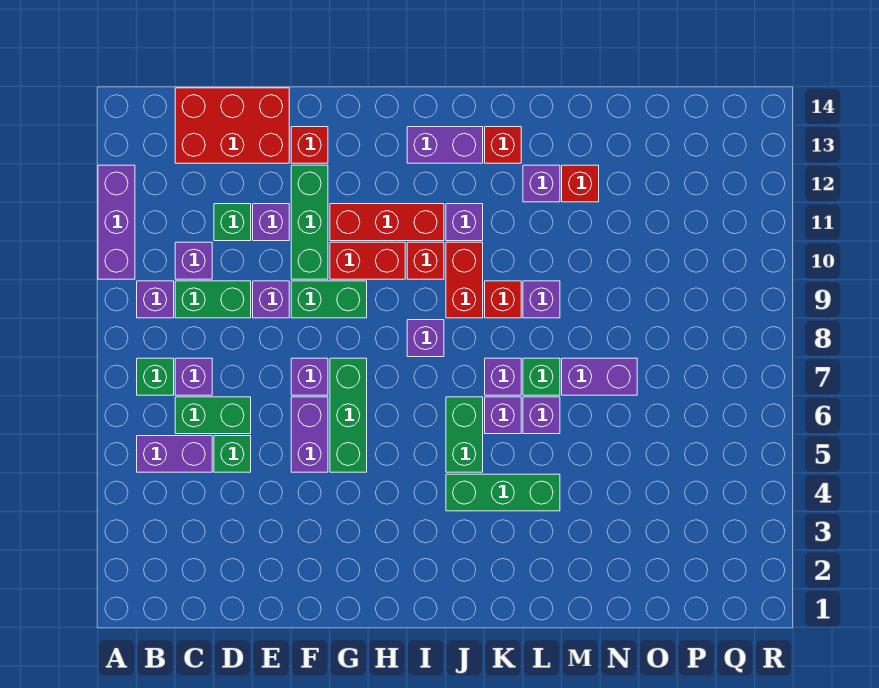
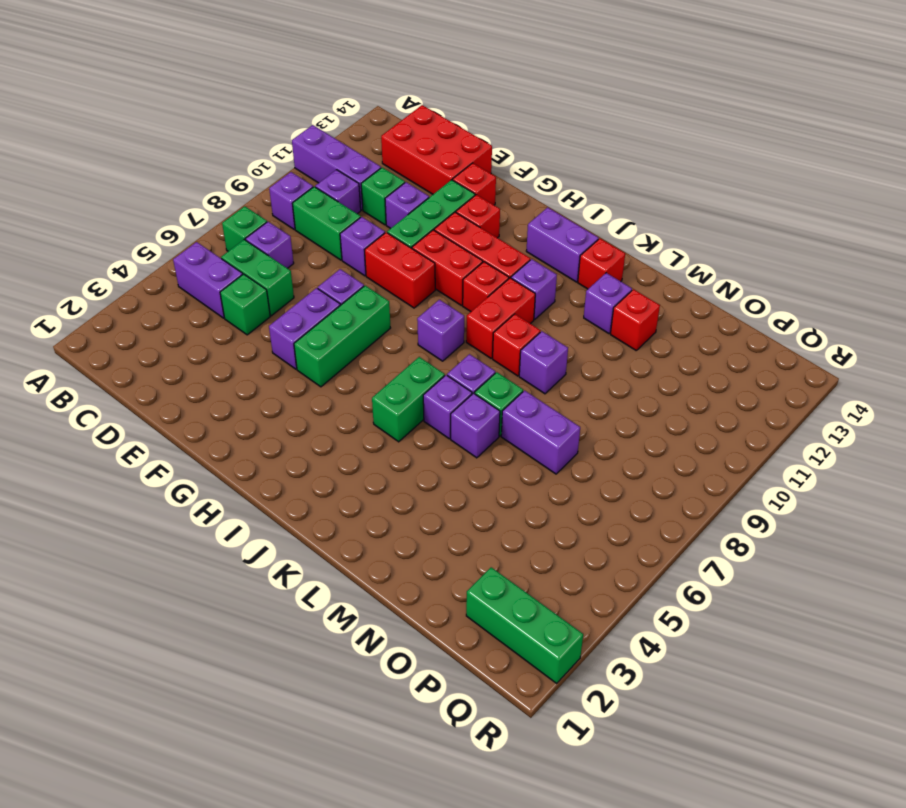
purple brick A10:A12 level 1 -> purple brick A11:C11 level 1
green brick F9:G9 level 1 -> red brick F9:G9 level 1
none -> red brick G12 level 1
green brick J4:L4 level 1 -> green brick P2:R2 level 1

